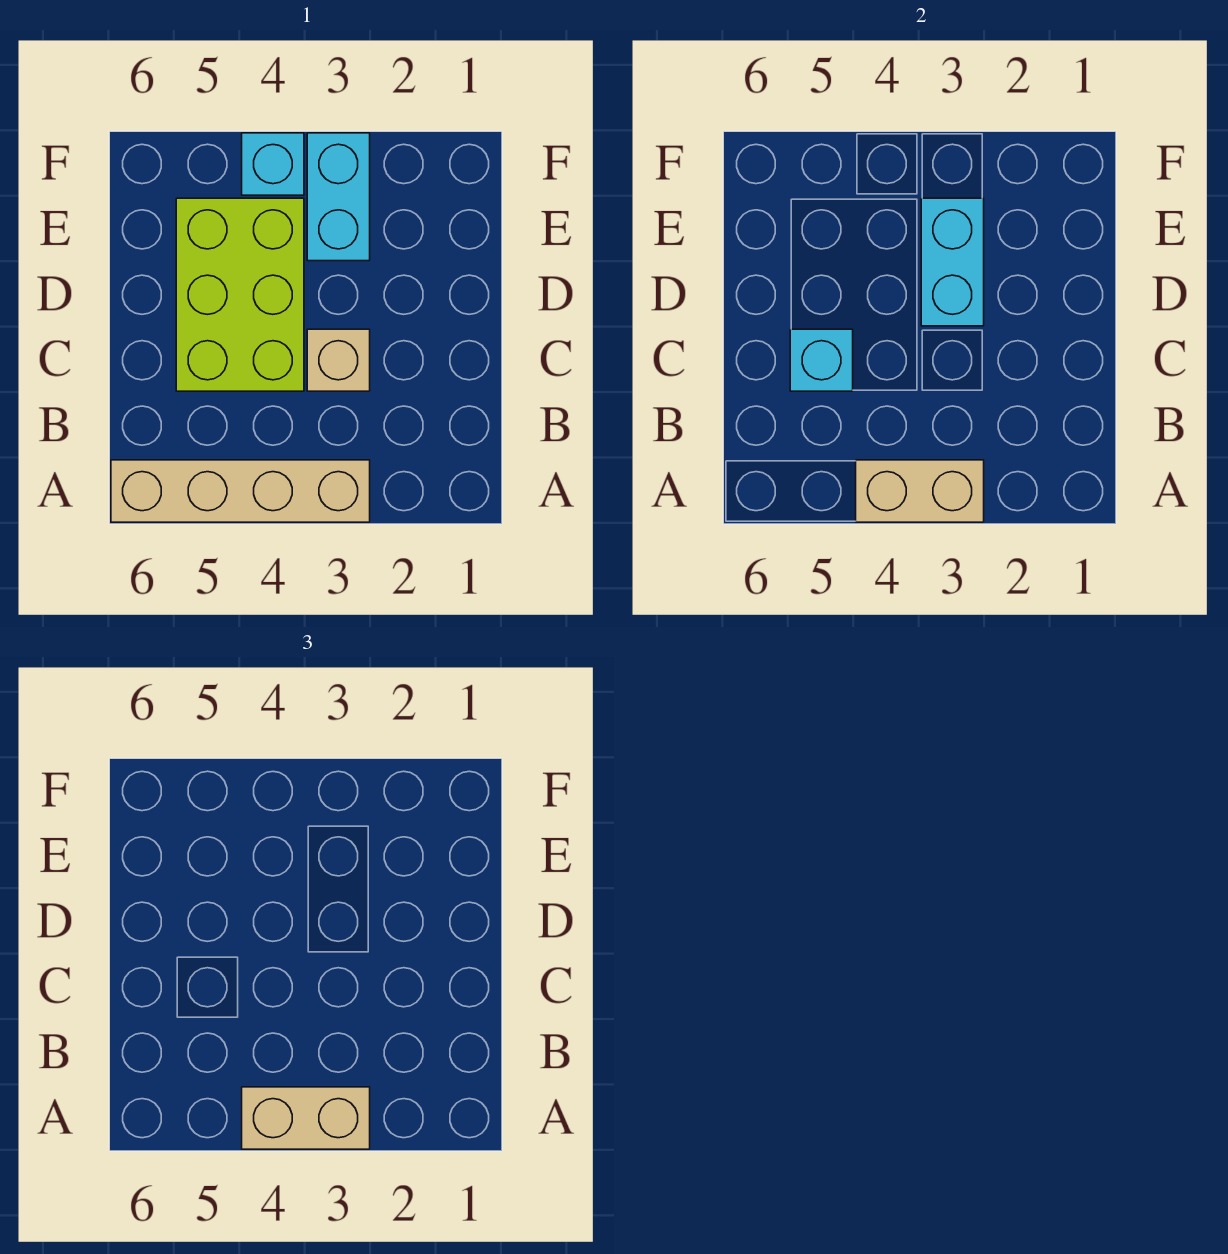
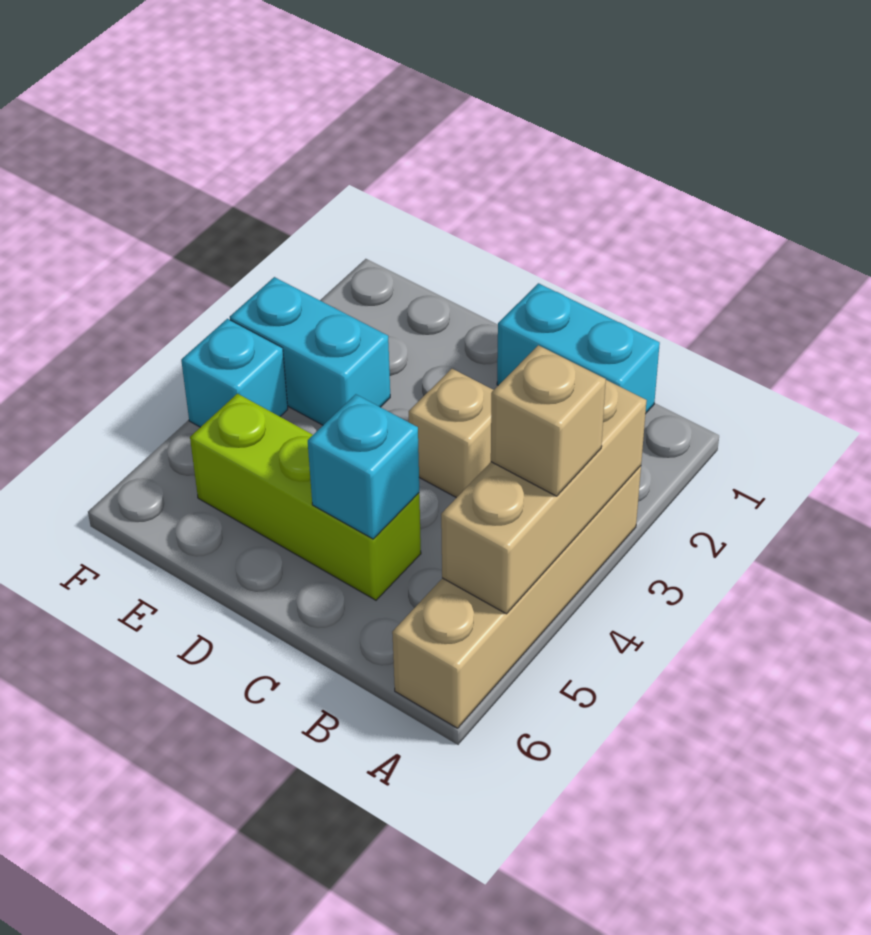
tan brick A3:A4 level 2 -> tan brick A3:A5 level 2
tan brick A3:A4 level 3 -> tan brick A4 level 3
lime brick C4:E5 level 1 -> lime brick C5:E5 level 1
cyan brick D3:E3 level 2 -> cyan brick B1:C1 level 1

